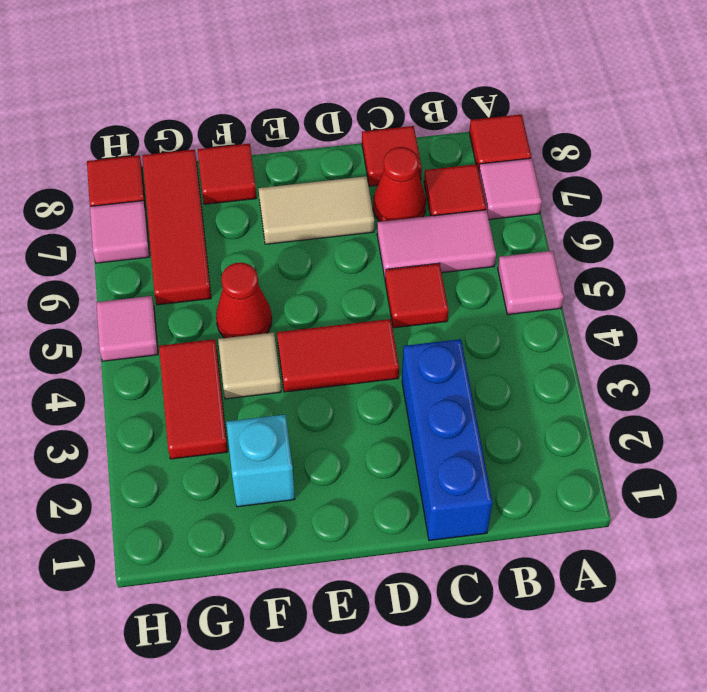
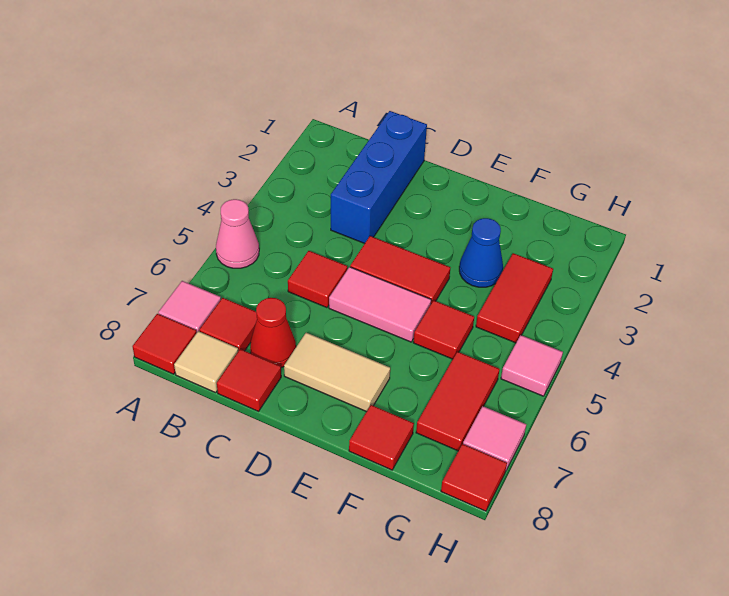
pink tile A5 level 1 -> pink cone A5 level 1
pink tile B6:C6 level 1 -> pink tile D5:E5 level 1
cyan brick F2 level 1 -> none
none -> blue cone F3 level 1
tan tile F4 level 1 -> tan tile B8 level 1
red cone F5 level 1 -> red tile F5 level 1
red tile G6:G8 level 1 -> red tile G6:G7 level 1

